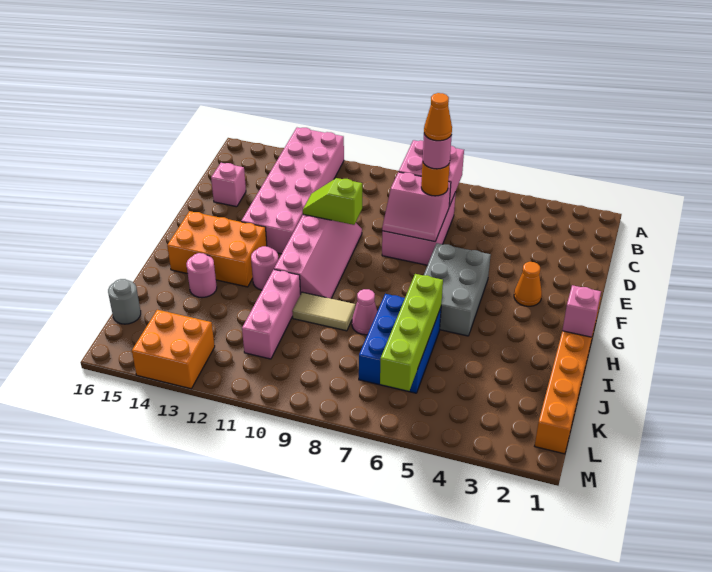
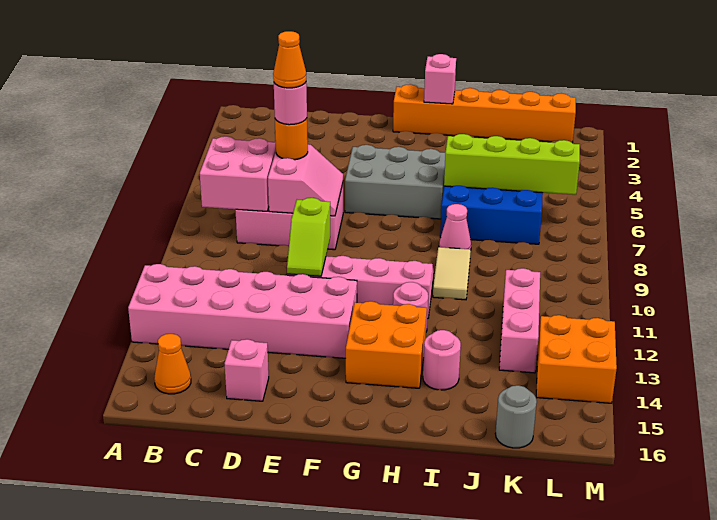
orange cone F3 level 1 -> orange cone B15 level 1
orange brick G13:H15 level 1 -> orange brick G13:H14 level 1
pink brick I11:K11 level 1 -> pink brick K11:K13 level 1

